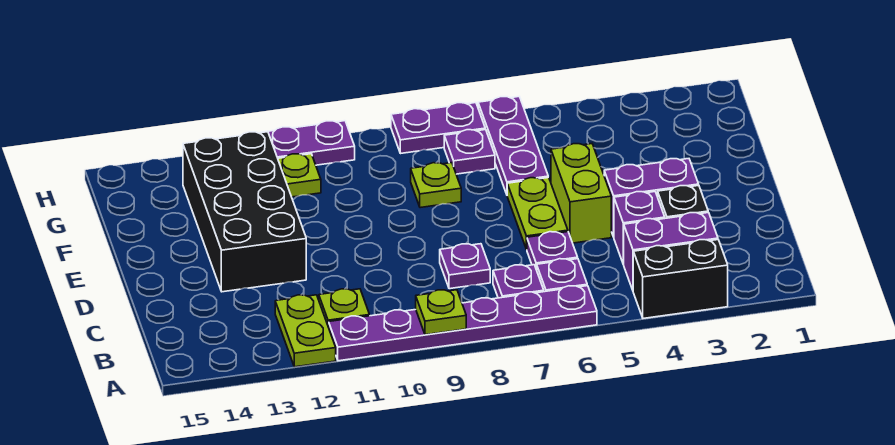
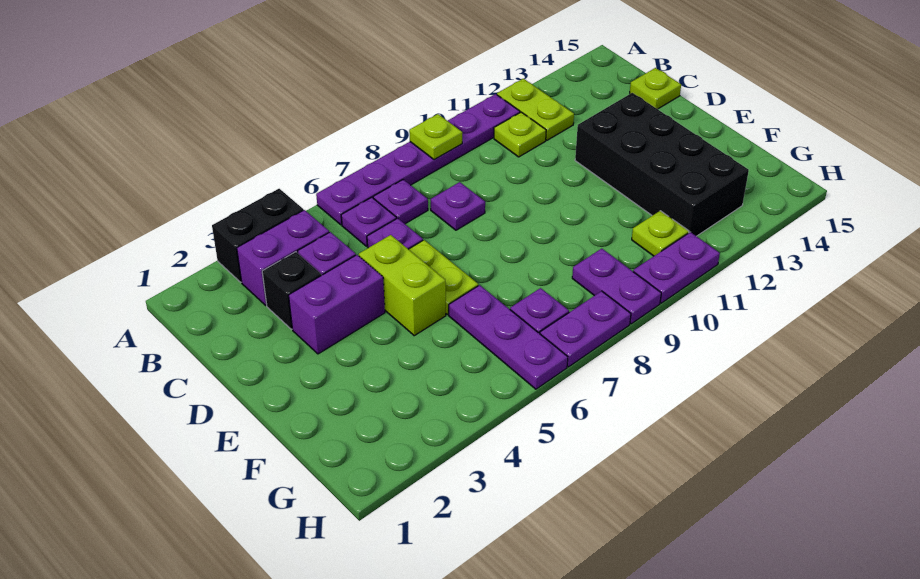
lime plate F8 level 1 -> lime plate C15 level 1
none -> purple plate G9:H9 level 1

